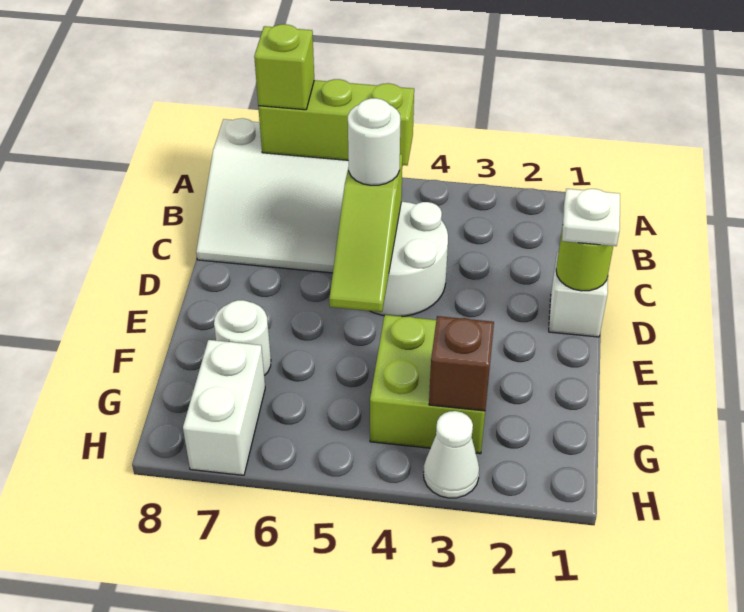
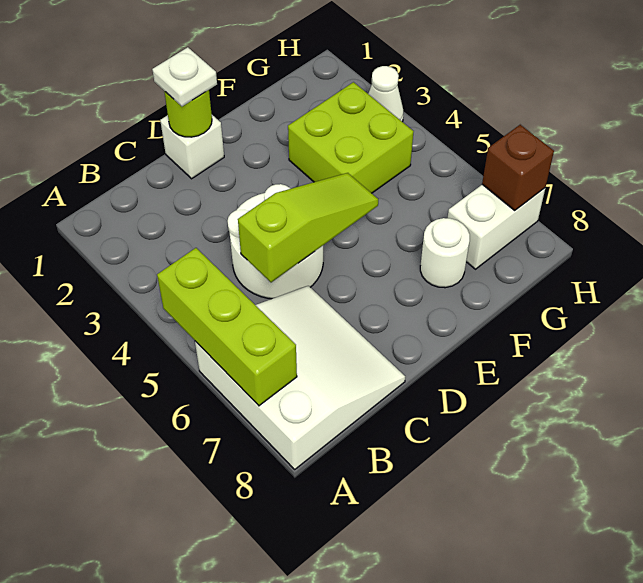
lime brick A7 level 3 -> none
white round brick C5 level 3 -> none
brown brick G3 level 2 -> brown brick H7 level 2

